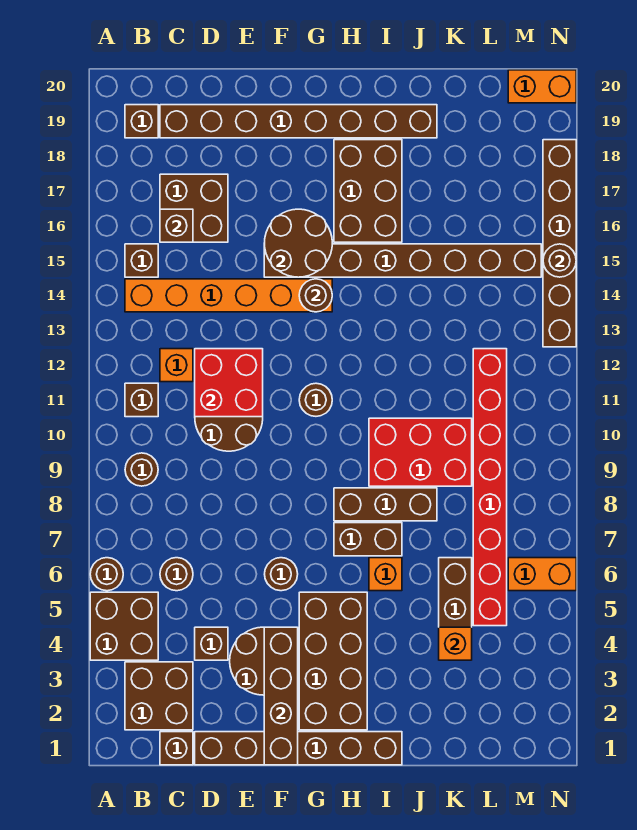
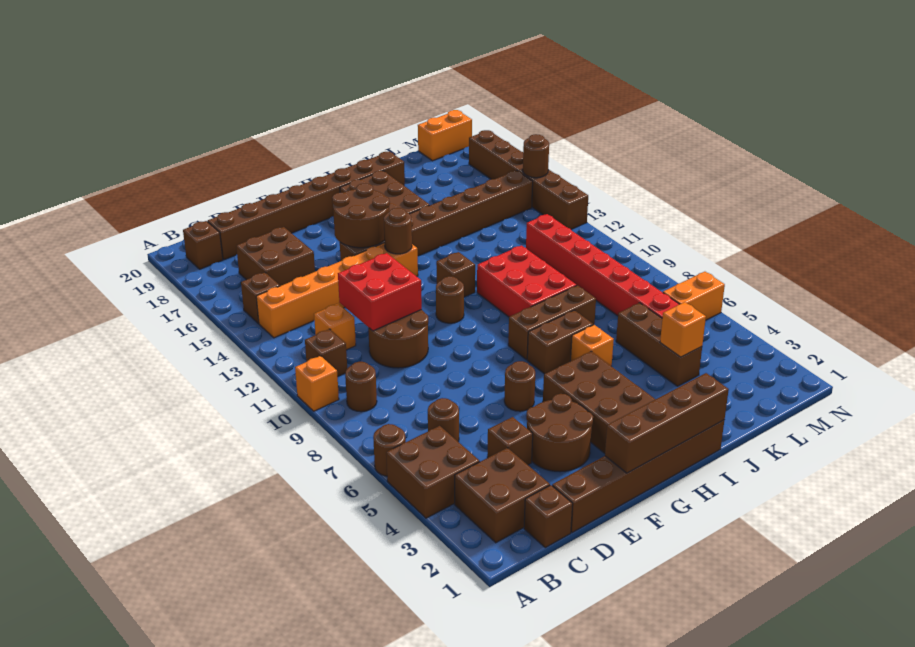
none -> orange brick A10 level 1
brown brick C16 level 2 -> brown brick H12 level 1
brown brick F1:F4 level 2 -> brown brick F1:I1 level 2
red brick I9:K10 level 1 -> red brick I9:J11 level 1

